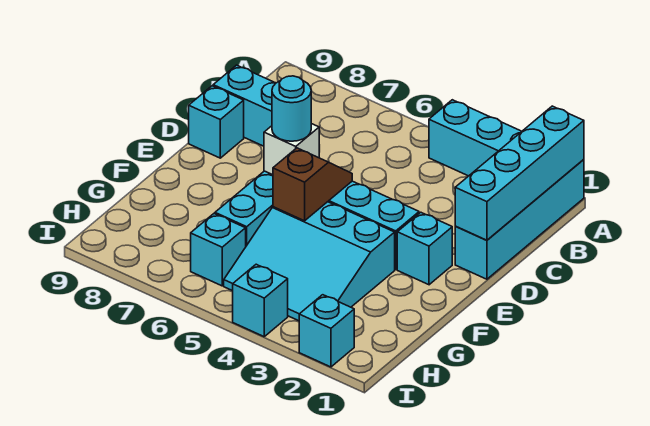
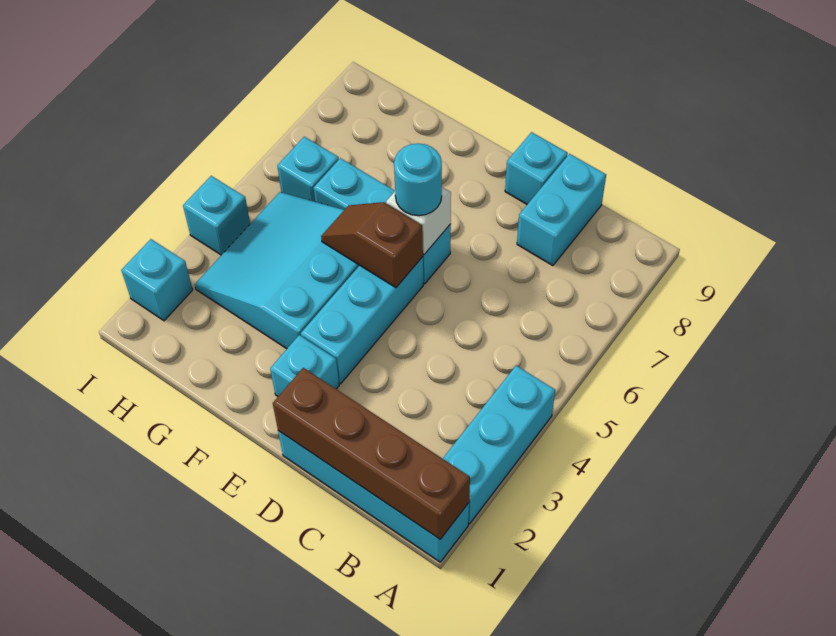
cyan brick A1:D1 level 2 -> brown brick A1:D1 level 2
brown slope E5:F5 level 2 top F -> brown slope E5:F5 level 2 top E

